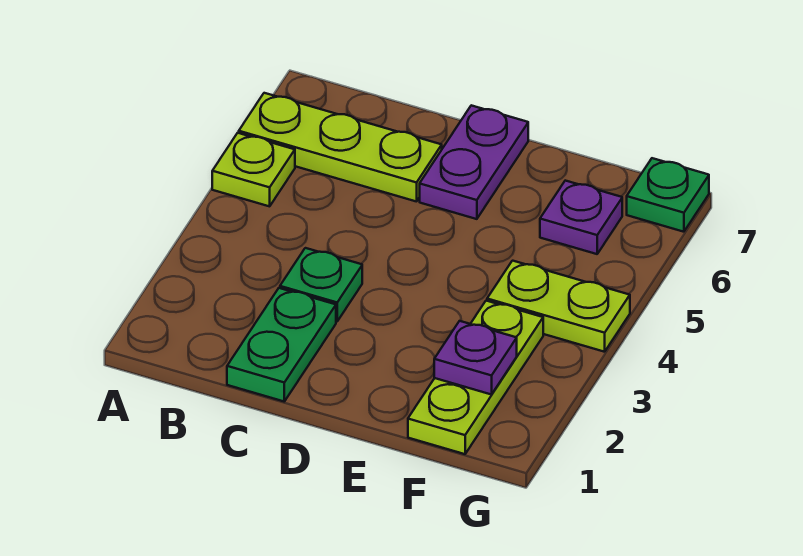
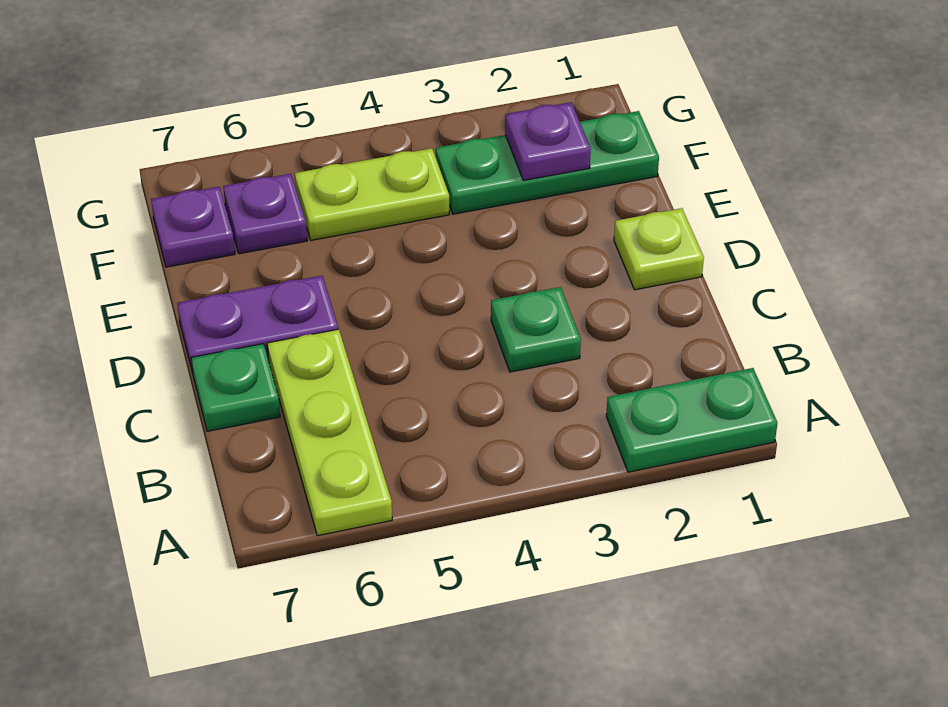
lime plate A5 level 1 -> lime plate D1 level 1
green plate C1:C2 level 1 -> green plate A1:A2 level 1
lime plate F1:F3 level 1 -> green plate F1:F3 level 1
lime plate F4:G4 level 1 -> lime plate F4:F5 level 1
none -> purple plate F7 level 1
green plate G7 level 1 -> green plate C7 level 1

